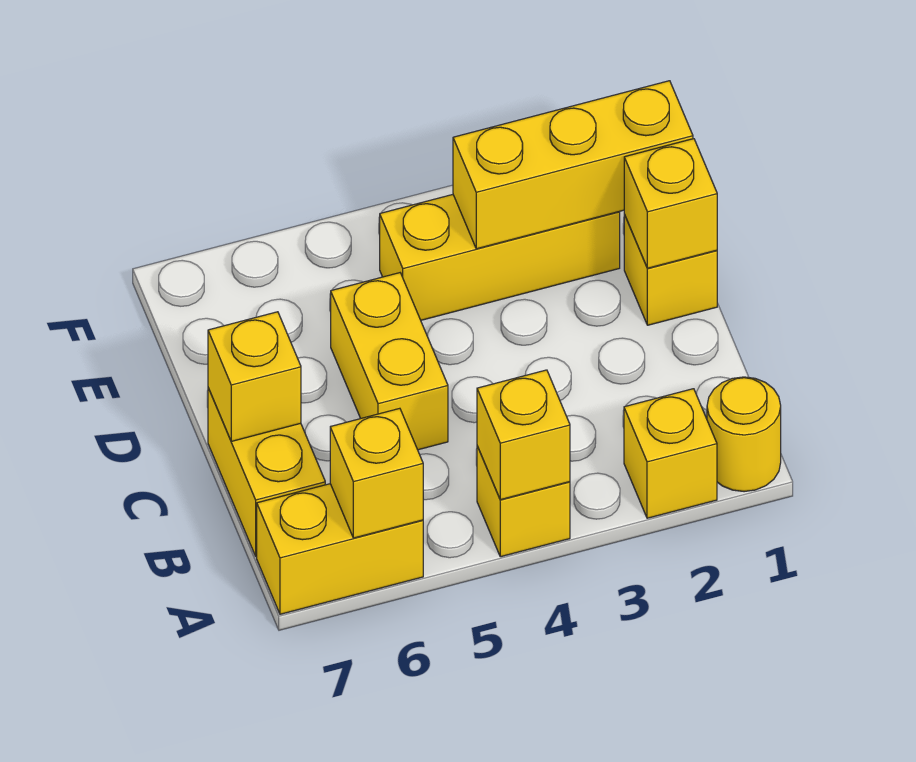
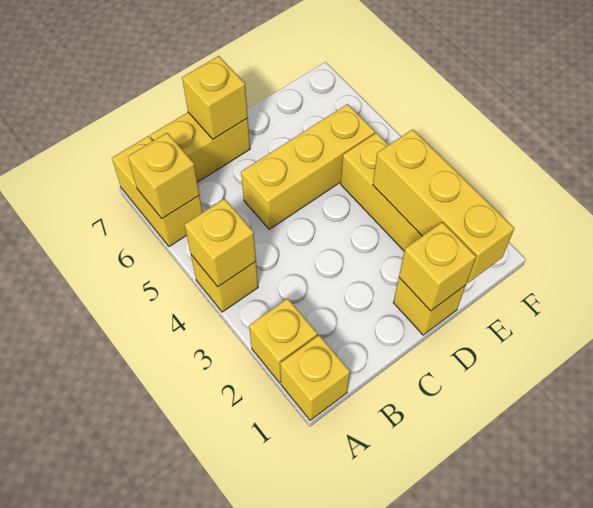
yellow round brick A1 level 1 -> yellow brick A1 level 1
yellow brick C5:D5 level 1 -> yellow brick C5:E5 level 1

